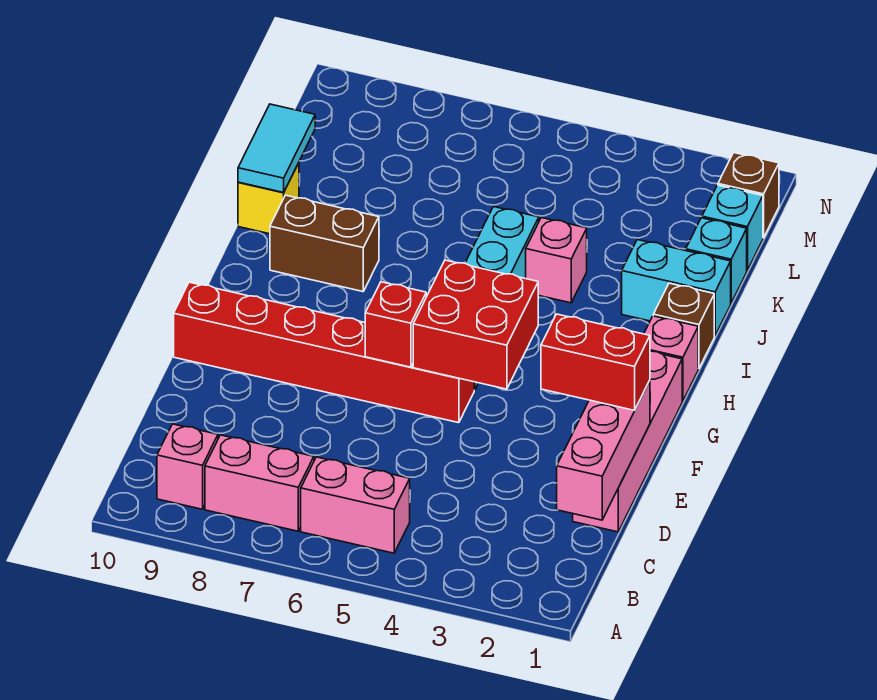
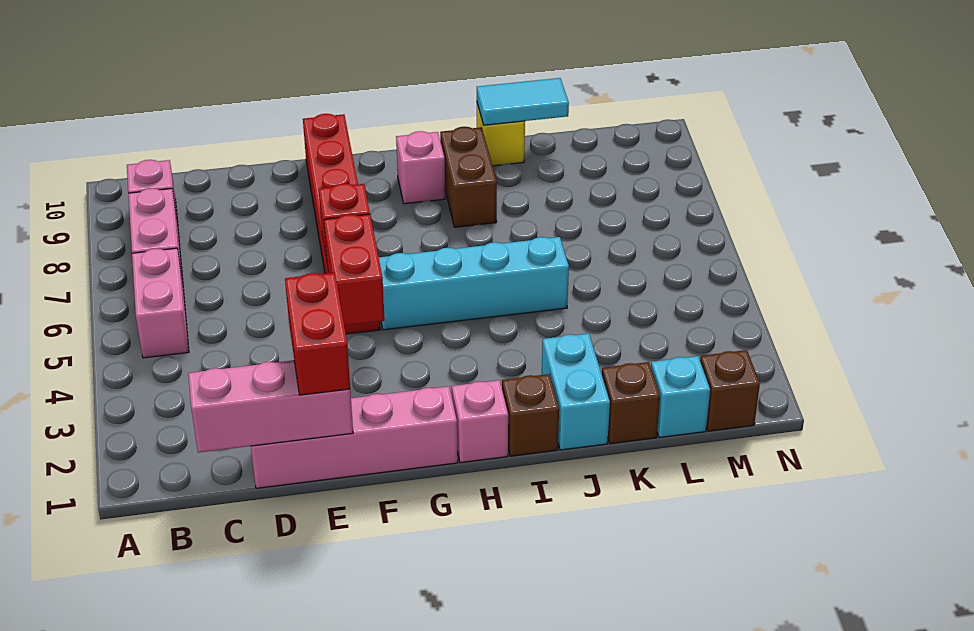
red brick F4:G5 level 2 -> red brick F4:F5 level 2
pink brick J4 level 1 -> pink brick H9 level 1
cyan brick K1 level 1 -> brown brick K1 level 1

